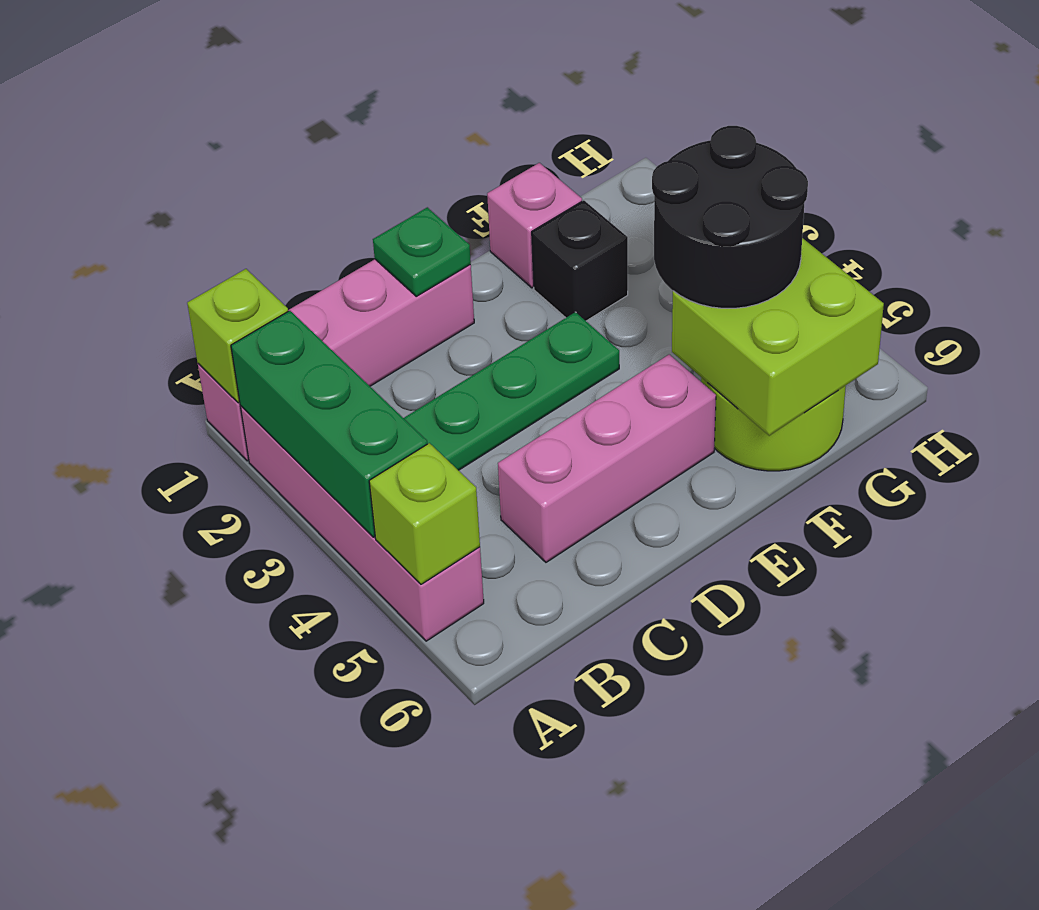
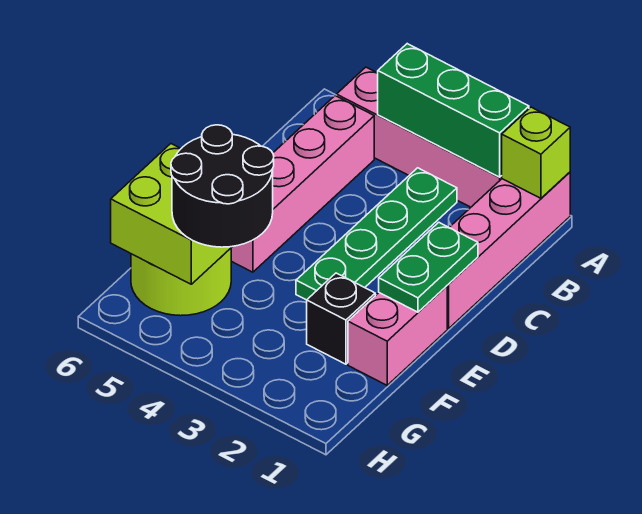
lime brick A5 level 2 -> none
pink brick C5:E5 level 1 -> pink brick B5:E5 level 1
green plate D1 level 2 -> green plate D1:E1 level 2
pink brick F1 level 1 -> pink brick E1:F1 level 1

